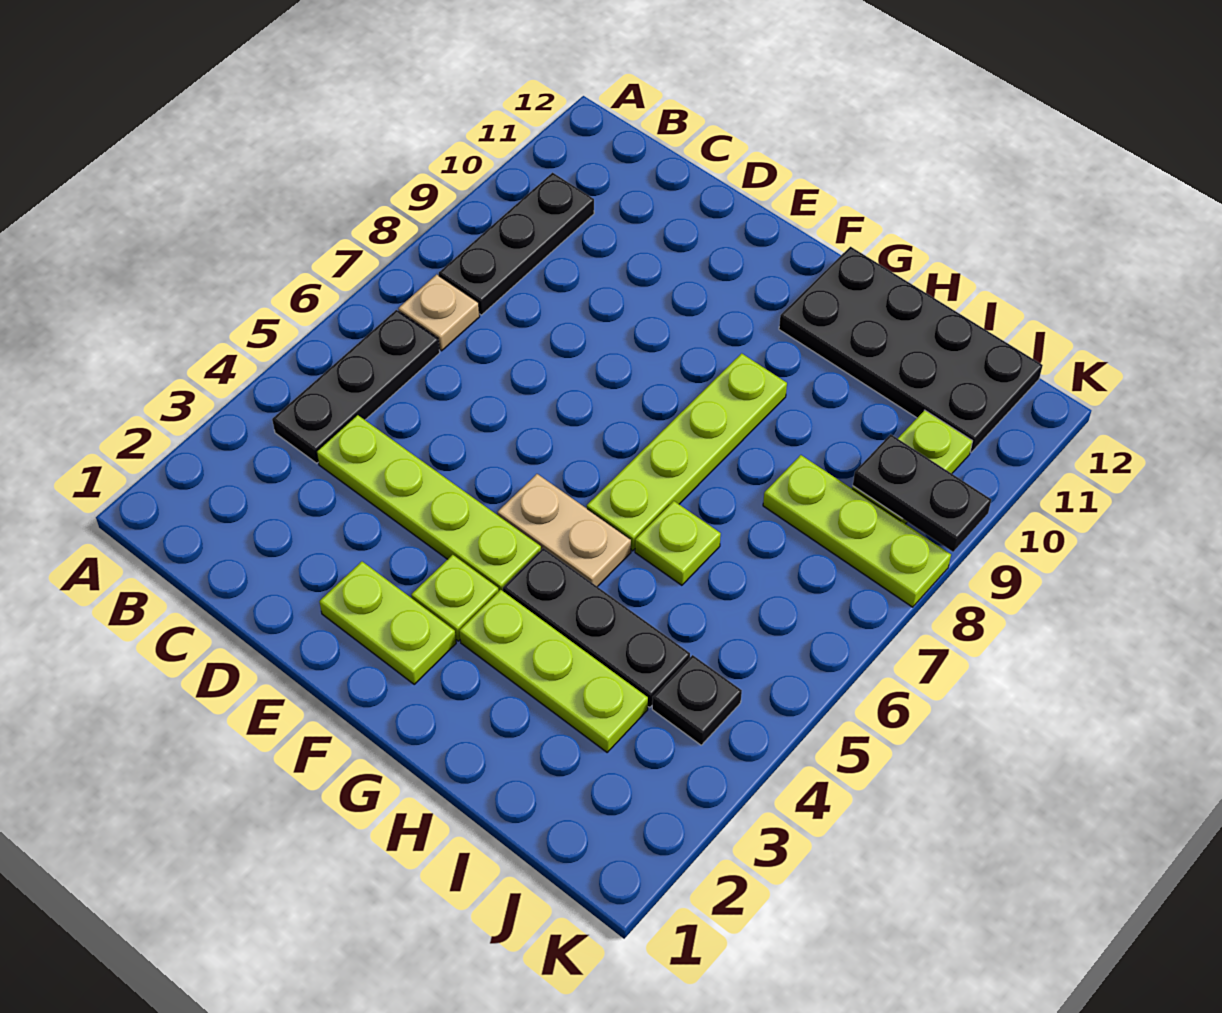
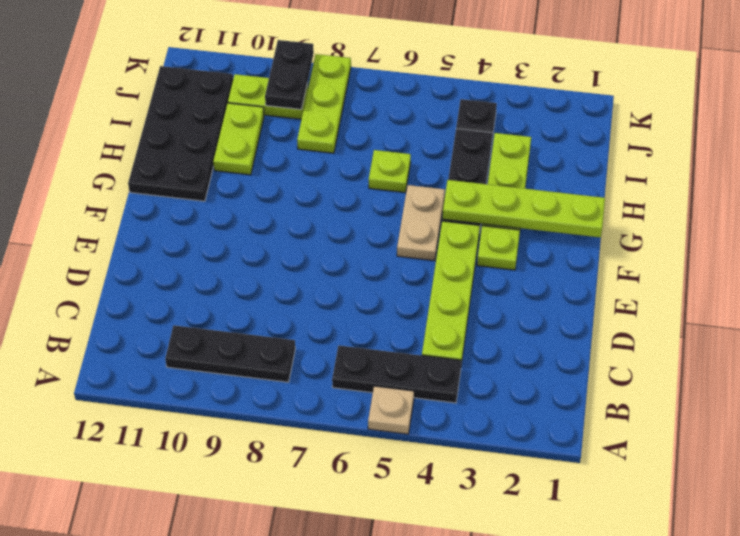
tan plate B7 level 1 -> tan plate A5 level 1
lime plate E2:F2 level 1 -> lime plate H10:I10 level 1
lime plate G6:G9 level 1 -> lime plate G1:G4 level 2

